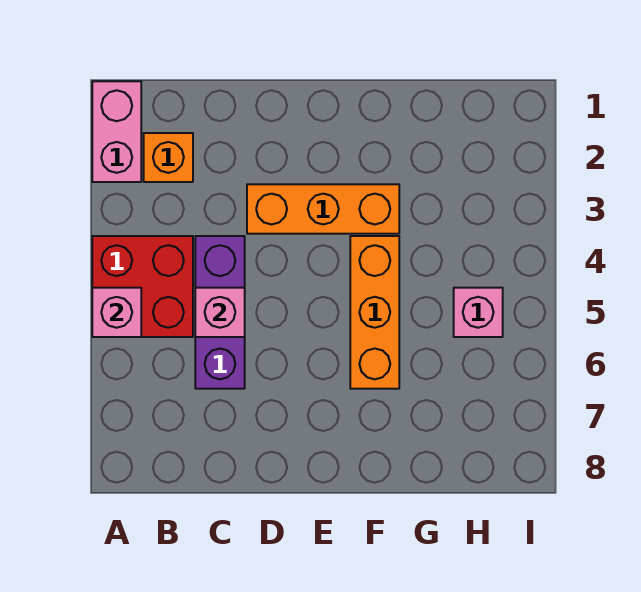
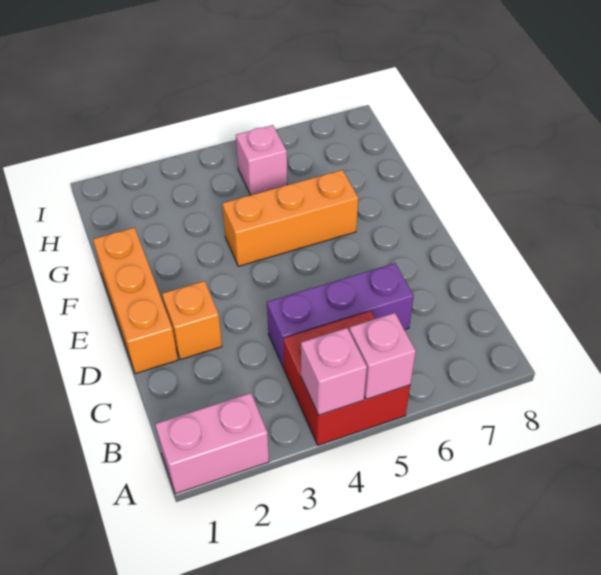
orange brick B2 level 1 -> orange brick D2 level 1
pink brick C5 level 2 -> pink brick A4 level 2
orange brick D3:F3 level 1 -> orange brick D1:F1 level 1

